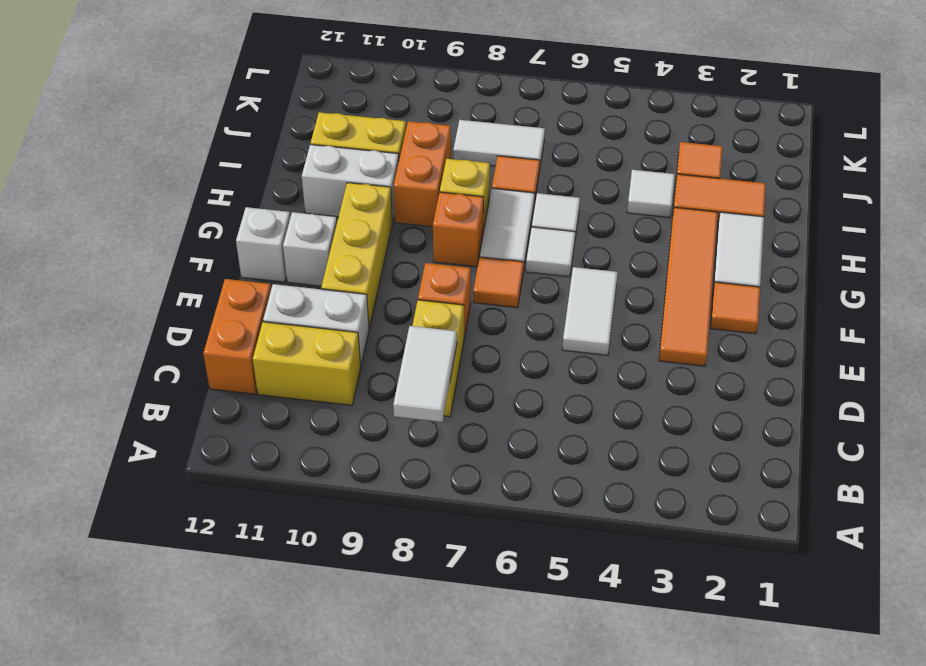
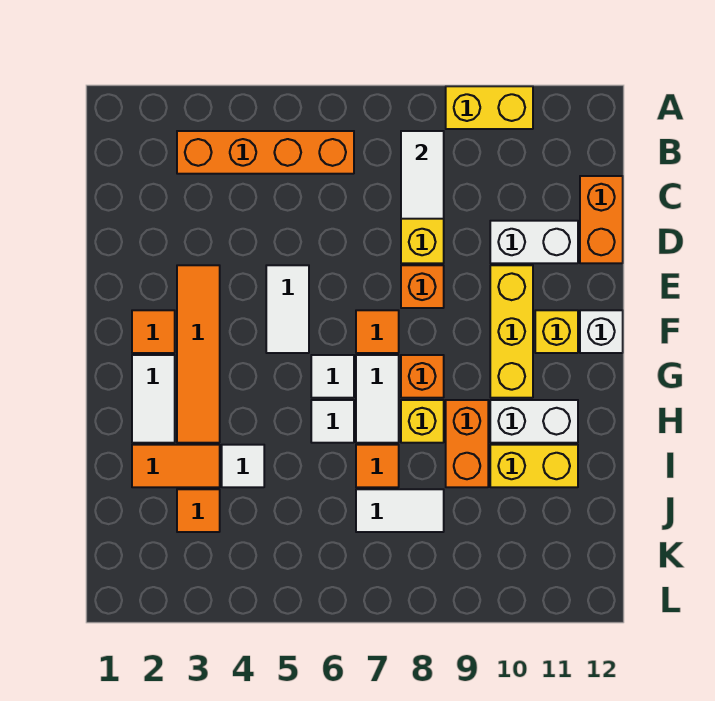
none -> orange brick B3:B6 level 1
yellow brick C10:C11 level 1 -> yellow brick A9:A10 level 1
white brick F11 level 1 -> yellow brick F11 level 1

